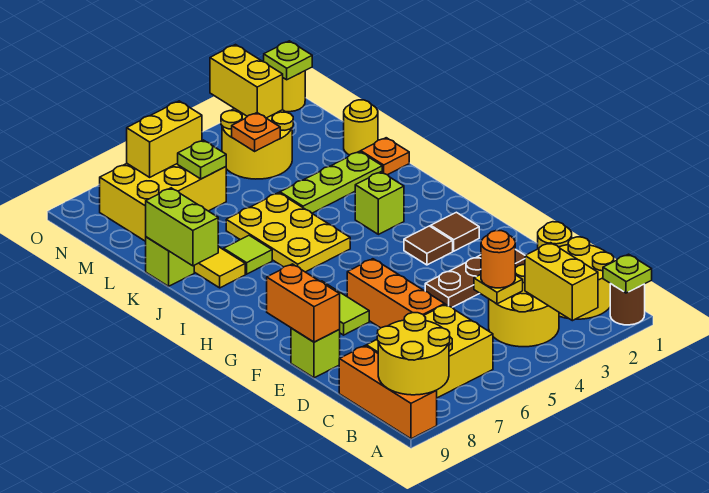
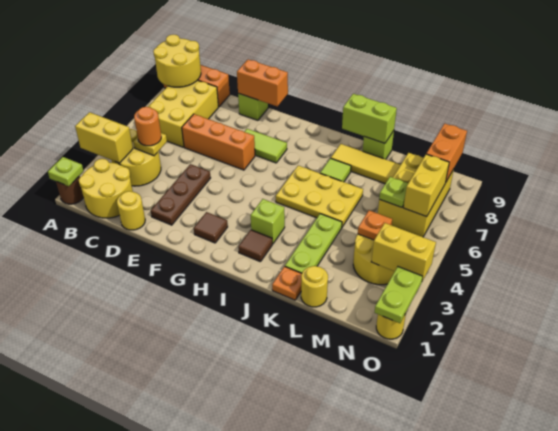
brown tile G3 level 1 -> brown tile I2 level 1
none -> orange brick N8:N9 level 2
lime plate O1 level 2 -> lime plate O1:O2 level 2

